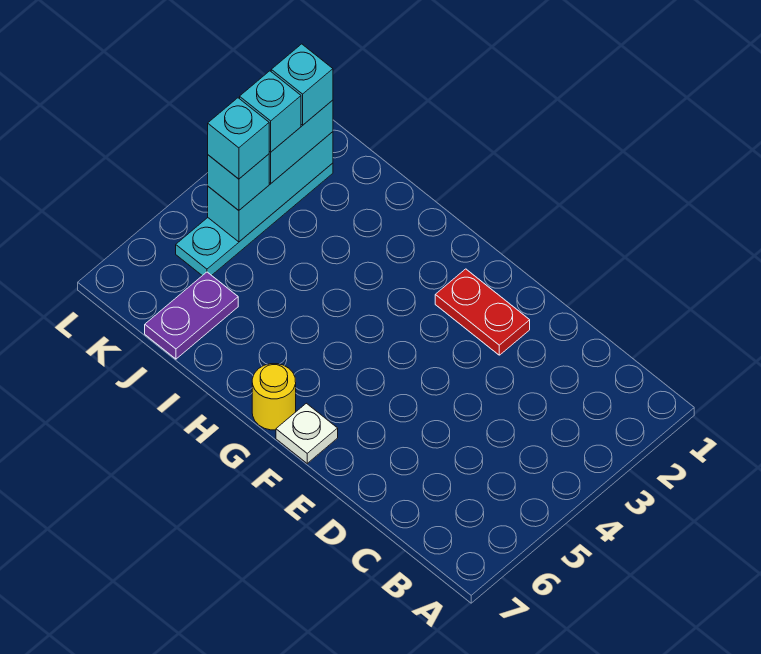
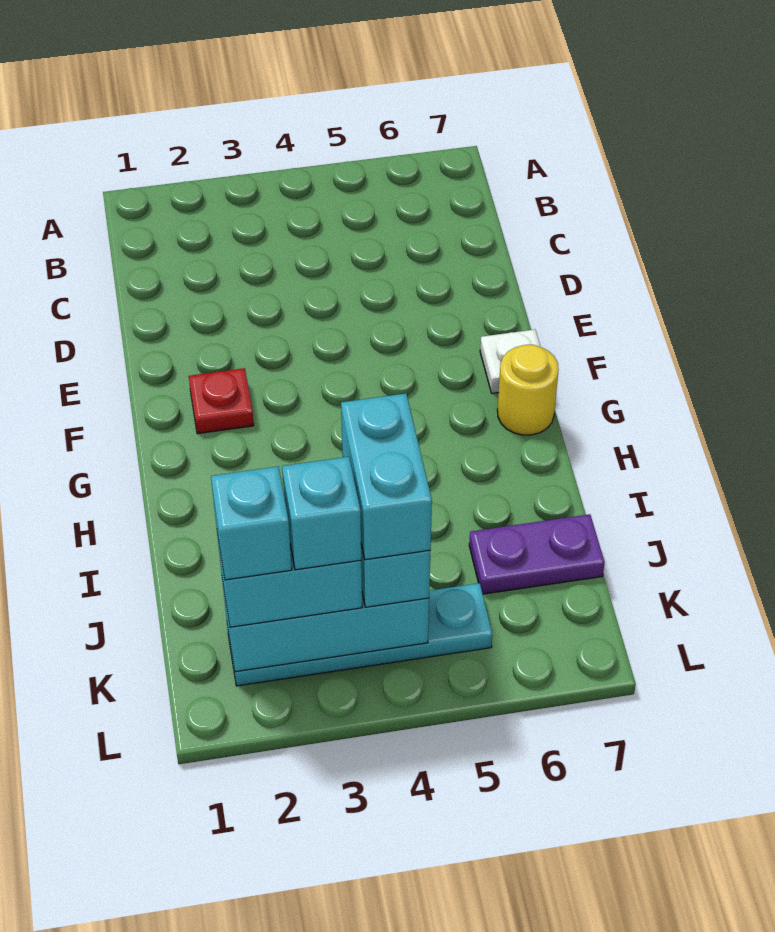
red plate E2:F2 level 1 -> red plate F2 level 1
cyan brick K4 level 4 -> cyan brick J4:K4 level 4

